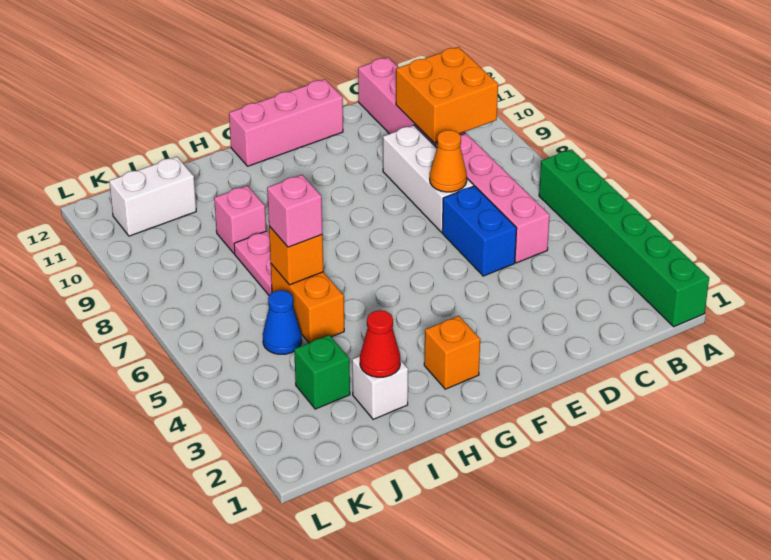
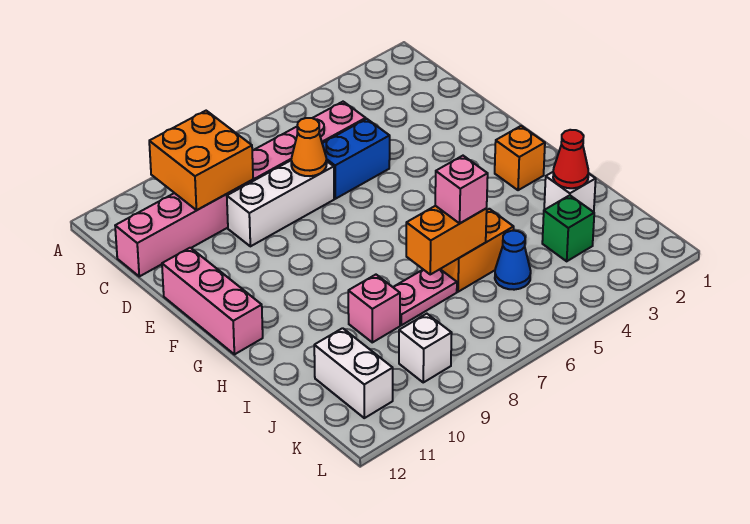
green brick A1:A6 level 1 -> none
orange brick I6 level 2 -> orange brick I6:I7 level 2
none -> white brick K9 level 1

